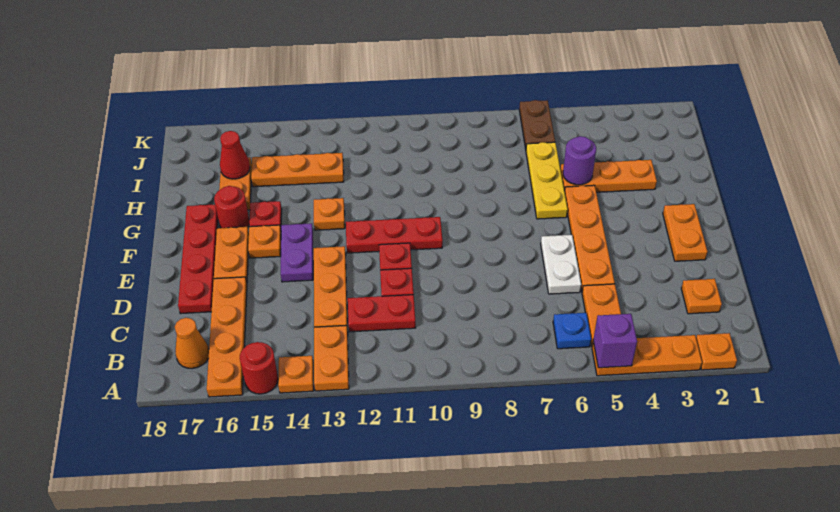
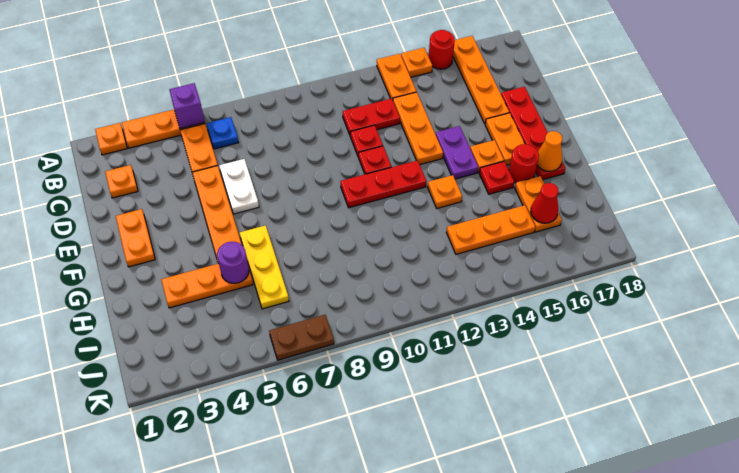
orange cone B17 level 1 -> orange cone G17 level 2
brown plate J6:K6 level 1 -> brown plate K6:K7 level 1

